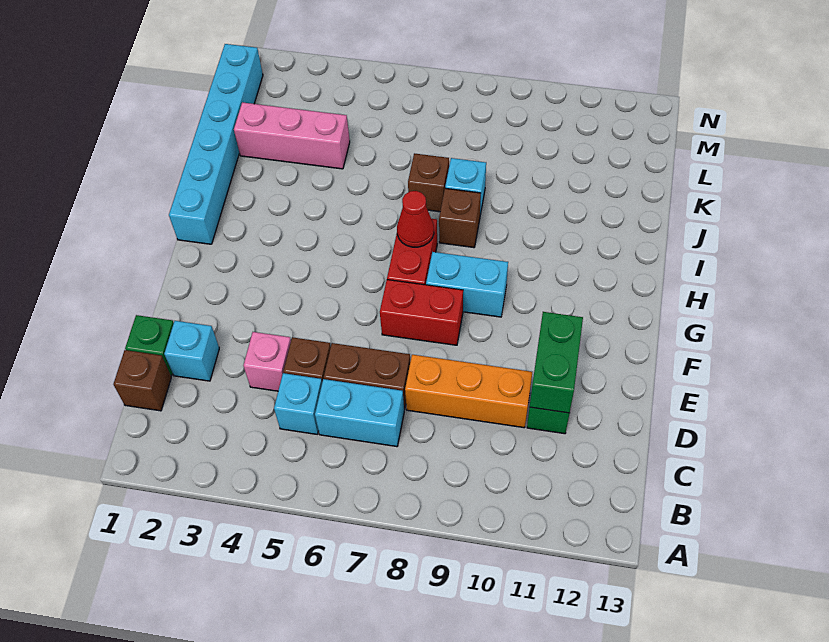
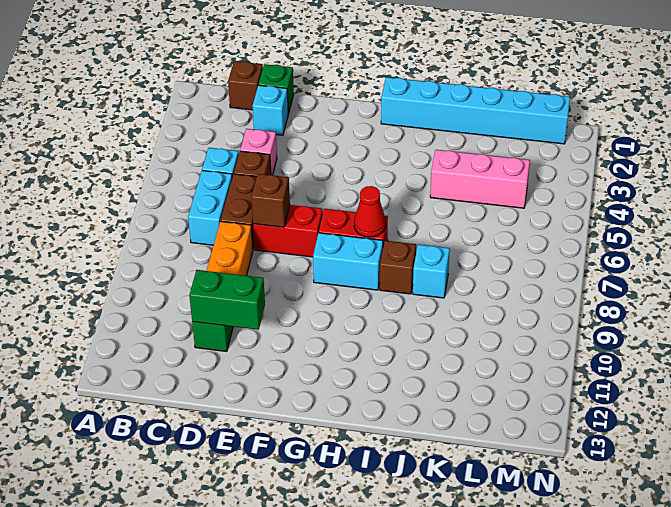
red brick F7:F8 level 1 -> red brick E7:F7 level 1
cyan brick G8:G9 level 1 -> cyan brick G8:H8 level 1
brown brick J7 level 1 -> brown brick E7 level 2
pink brick K2:K4 level 1 -> pink brick J4:L4 level 1

